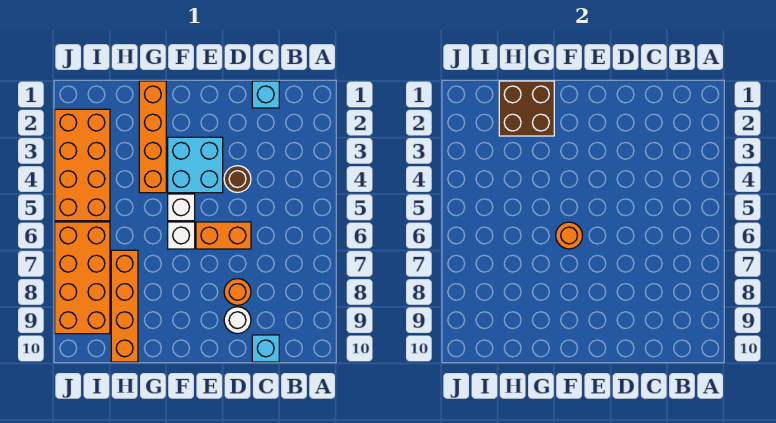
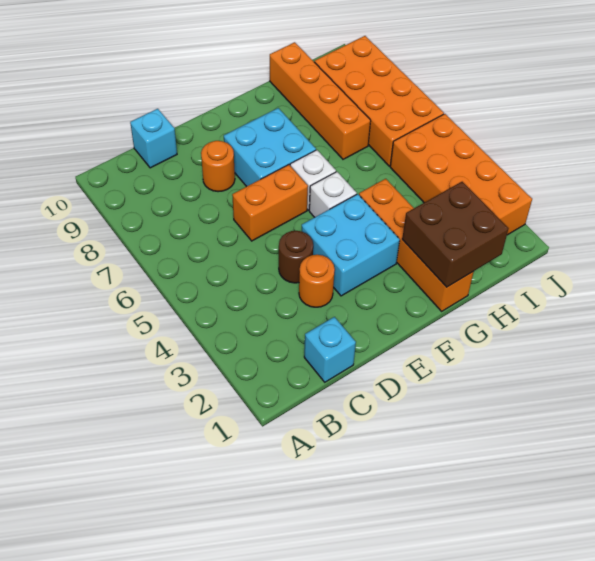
white round brick D9 level 1 -> none
none -> cyan brick E7:F8 level 1
orange round brick F6 level 2 -> orange round brick D3 level 1

